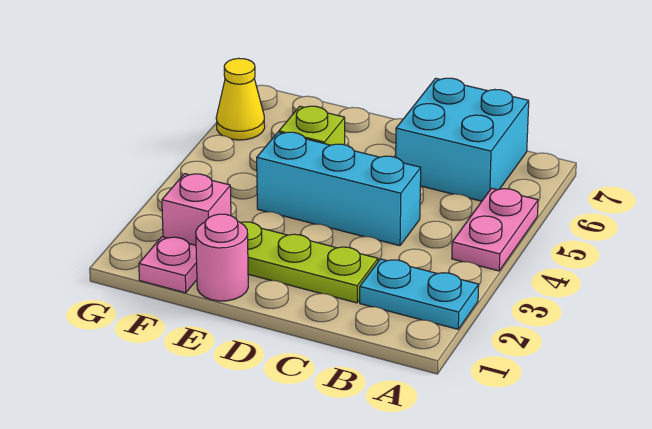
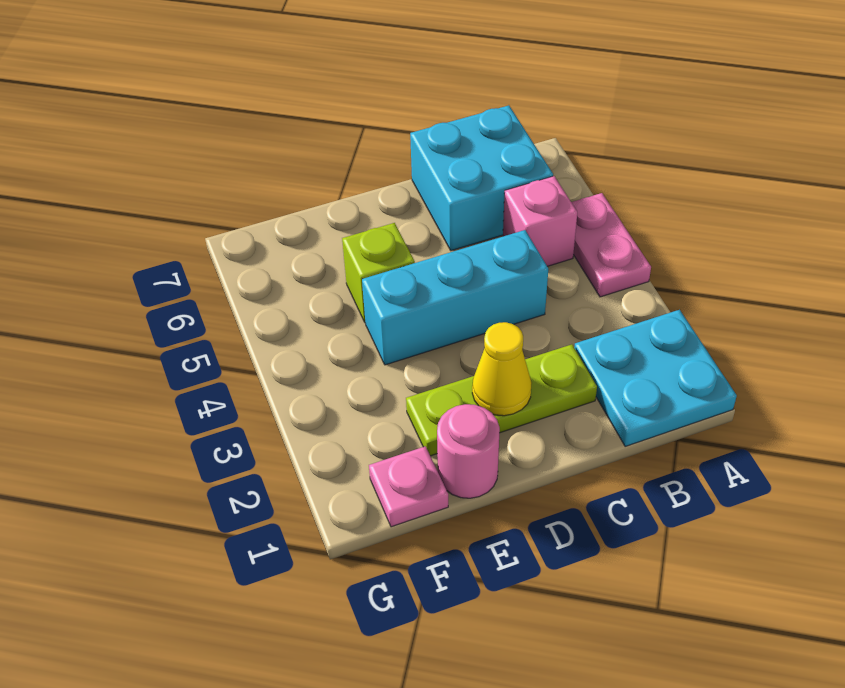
cyan plate A2:B2 level 1 -> cyan plate A1:B2 level 1
pink brick F2 level 1 -> pink brick B5 level 1
yellow cone G6 level 1 -> yellow cone D2 level 2

